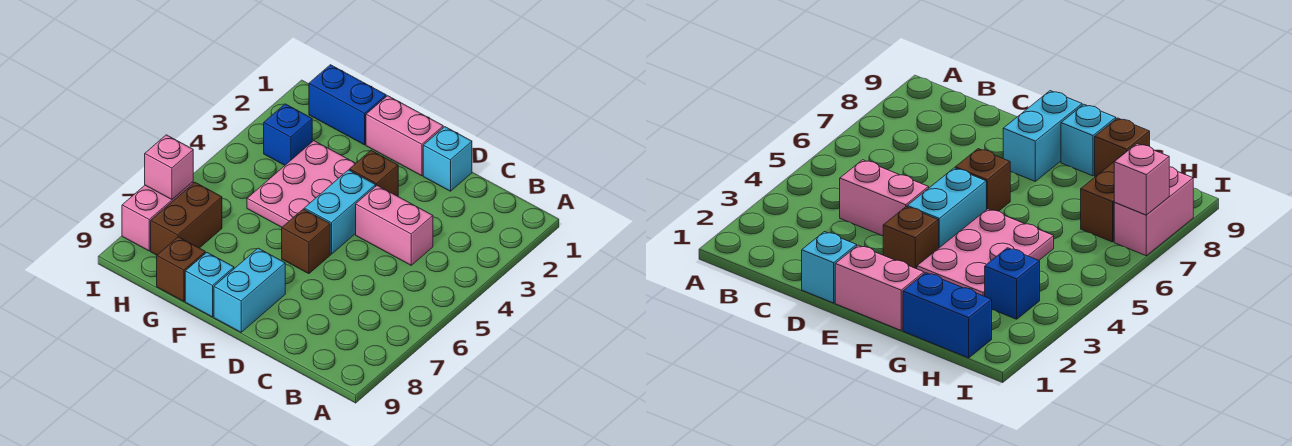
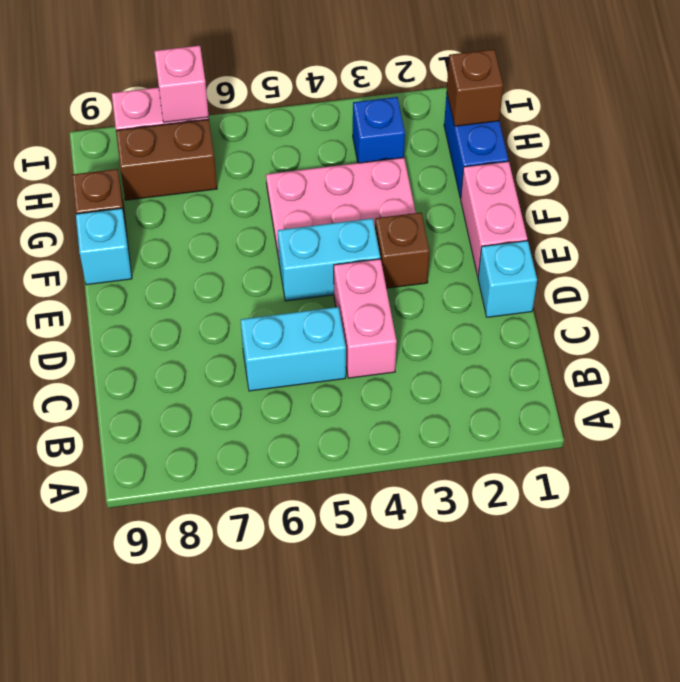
brown brick E6 level 1 -> brown brick H1 level 2
cyan brick E8:E9 level 1 -> cyan brick C5:C6 level 1

